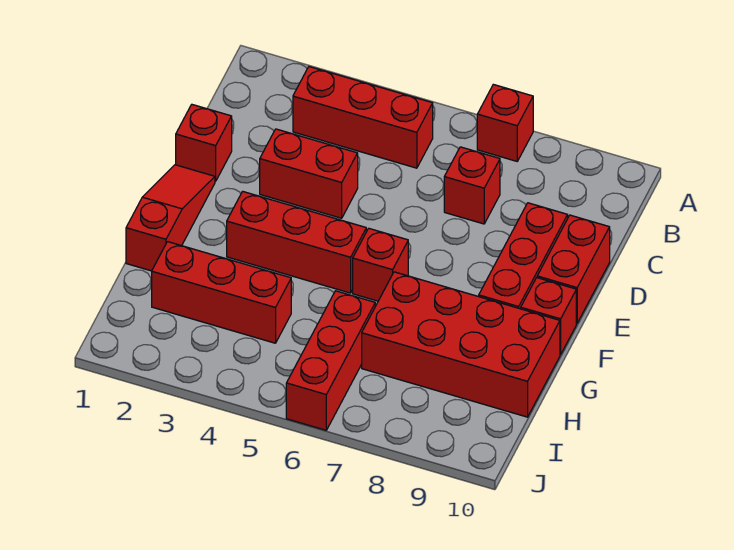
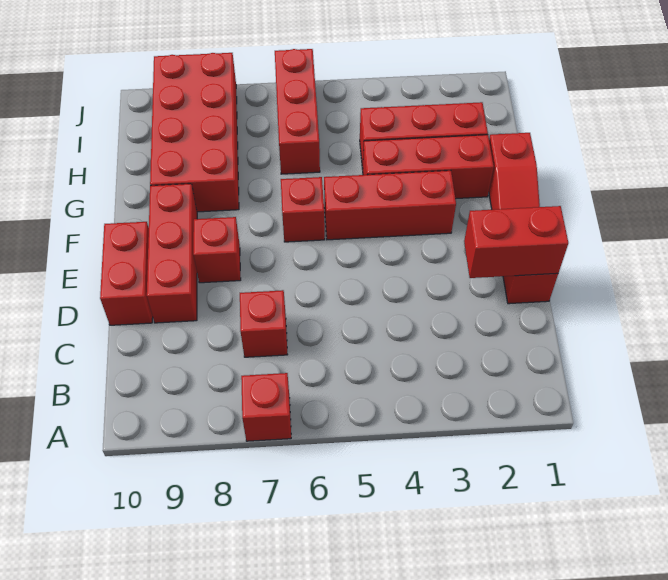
red brick B3:B5 level 1 -> red brick G2:G4 level 1
red brick D3:D4 level 1 -> red brick D1:D2 level 2
red brick F10 level 1 -> red brick E8 level 1
red brick G7:H10 level 1 -> red brick G8:J9 level 1

